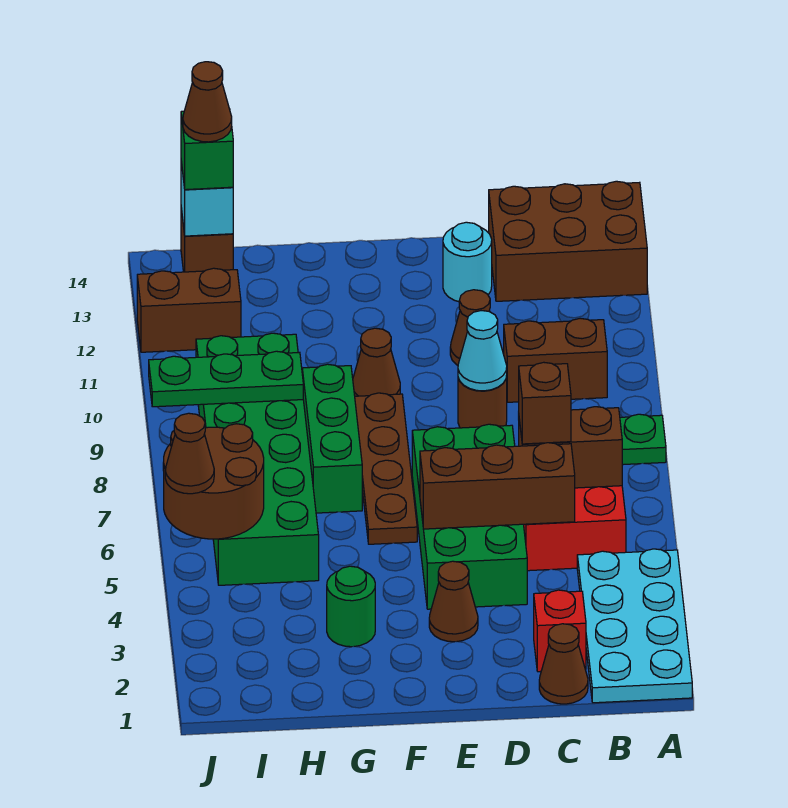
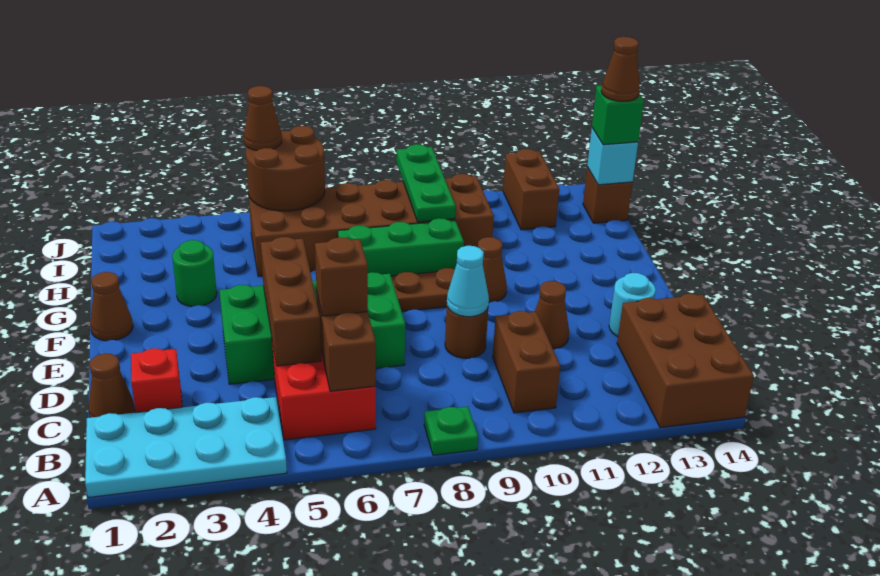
brown cone E3 level 1 -> brown cone F1 level 1
green brick H5:I10 level 1 -> brown brick H5:I10 level 1

